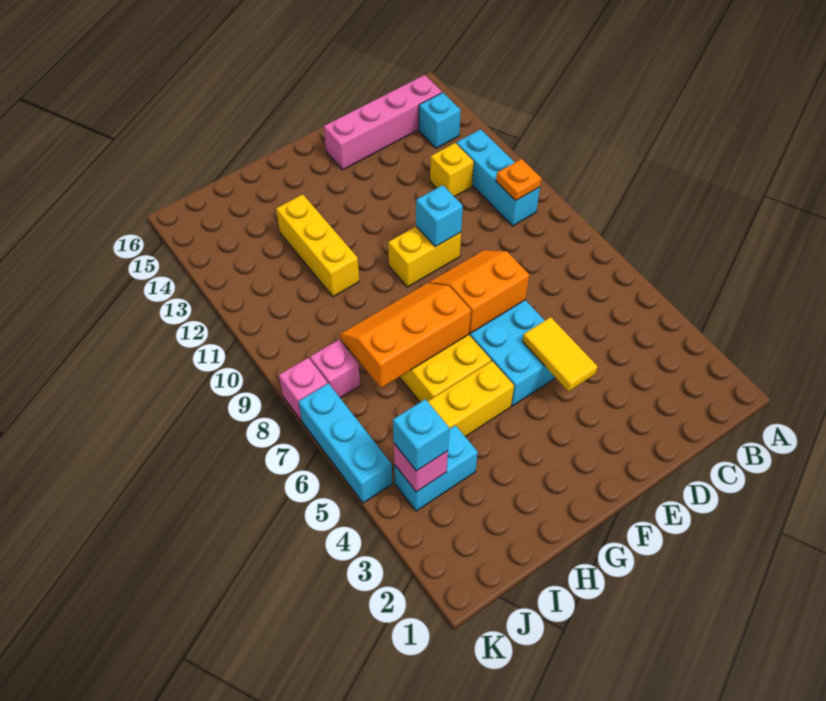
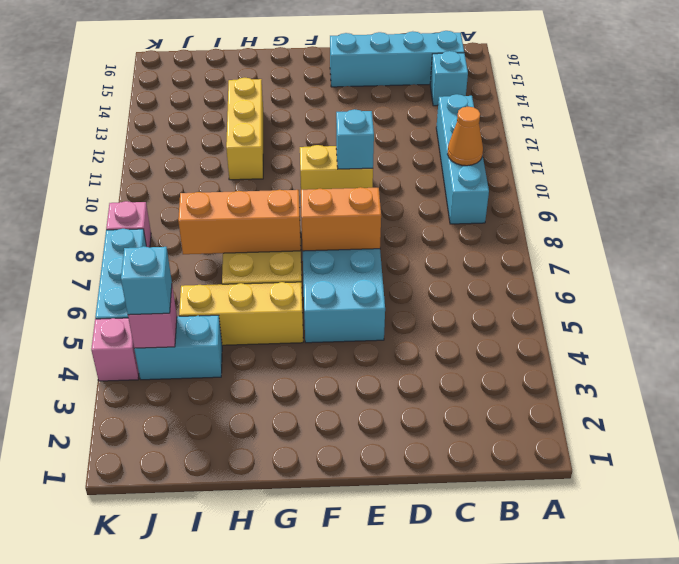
cyan brick B10:B12 level 1 -> cyan brick B9:B12 level 1
orange plate B10 level 2 -> orange cone B10 level 2
pink brick B15:E15 level 1 -> cyan brick B15:E15 level 1
yellow brick C12 level 1 -> none
yellow tile E4:E5 level 2 -> none
pink brick J8 level 1 -> pink brick K4 level 1

